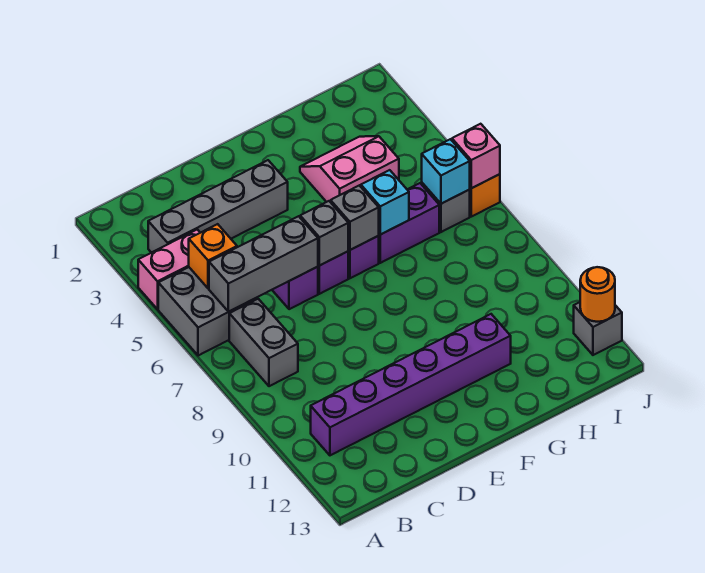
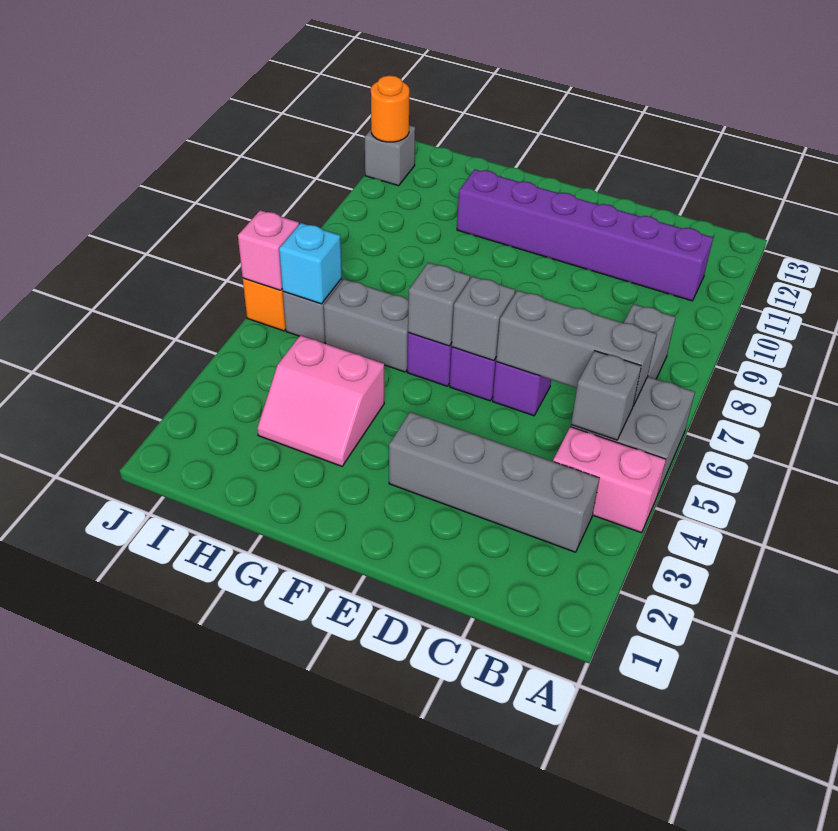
orange brick B5 level 2 -> grey brick B5 level 2
purple brick G6:H6 level 1 -> grey brick G6:H6 level 1
cyan brick G6 level 2 -> none

